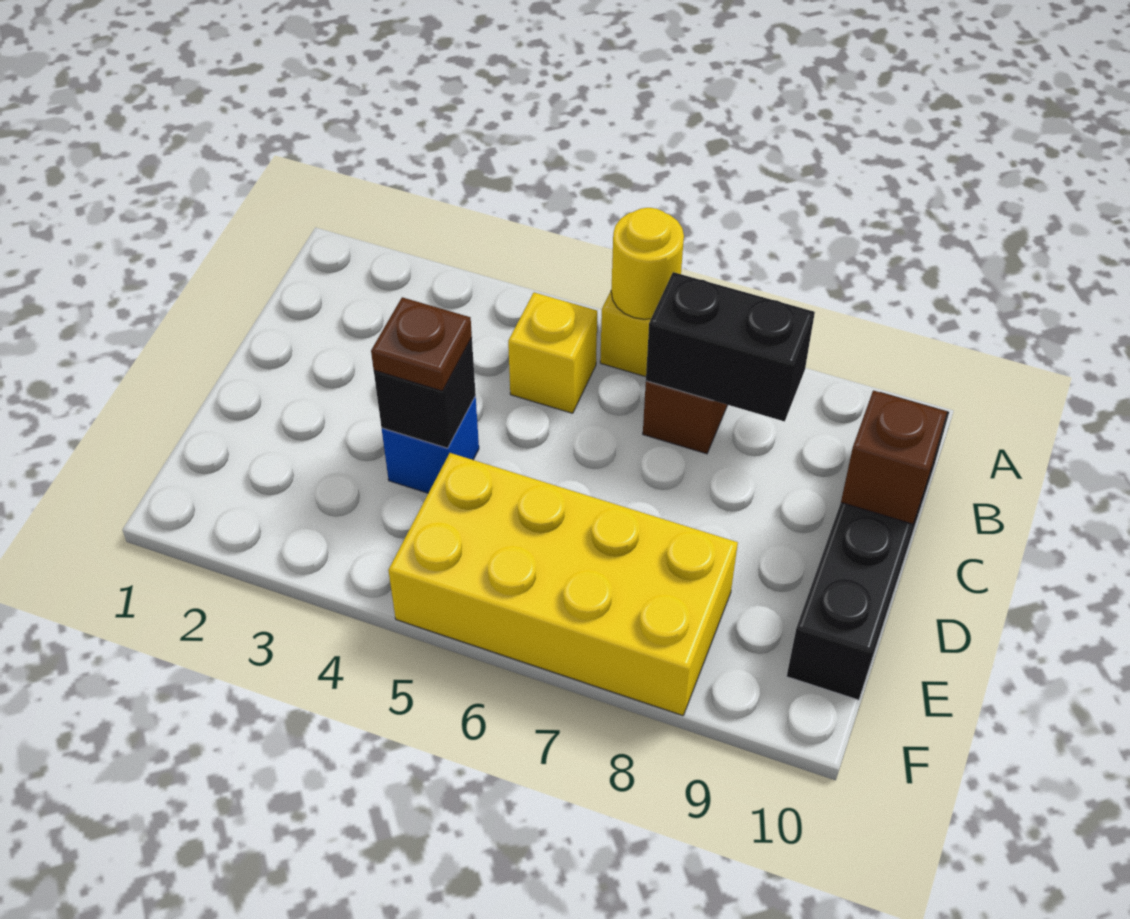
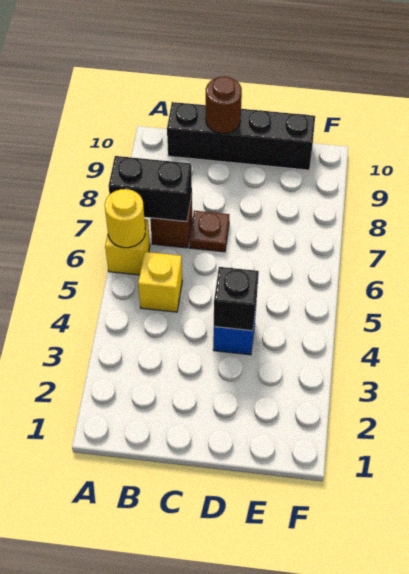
black brick B7:B8 level 2 -> black brick A7:B7 level 2
brown brick C10 level 2 -> brown round brick C10 level 2
brown plate D4 level 3 -> brown plate C7 level 1
yellow brick E5:F8 level 1 -> none

